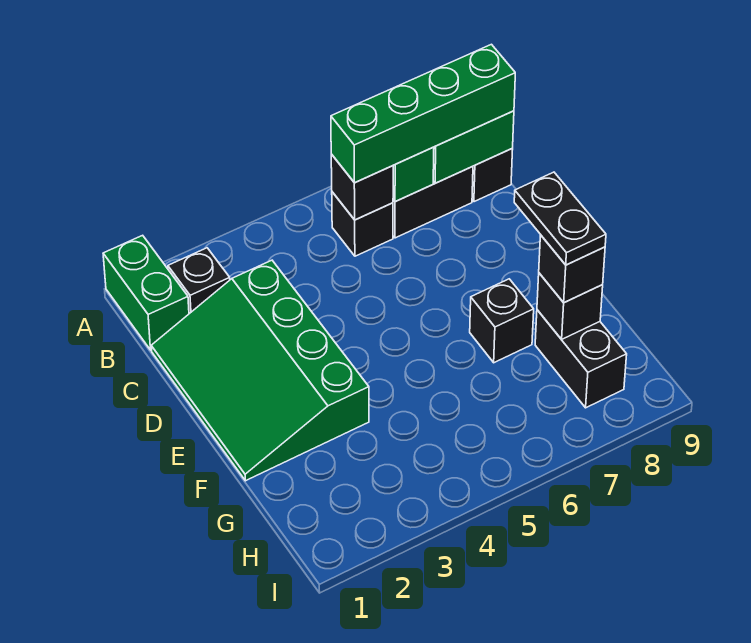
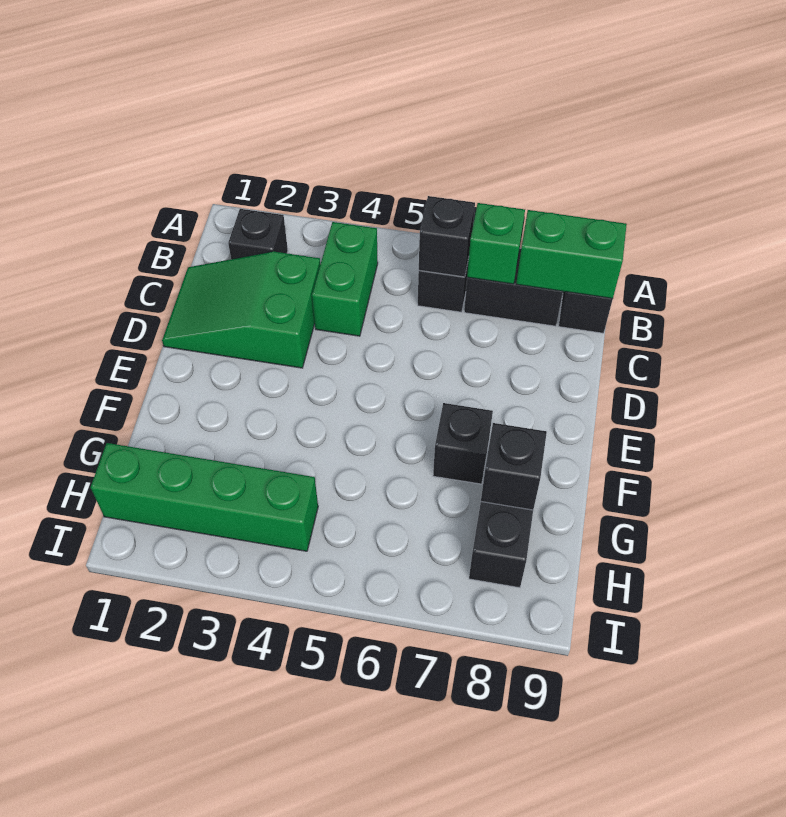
green brick A1:B1 level 1 -> green brick B4:C4 level 1
green brick B6:B9 level 3 -> green brick H1:H4 level 1
green slope C1:F3 level 1 top 3 -> green slope C1:D3 level 1 top 3
black plate F8:G8 level 4 -> none
black brick G8 level 3 -> none

